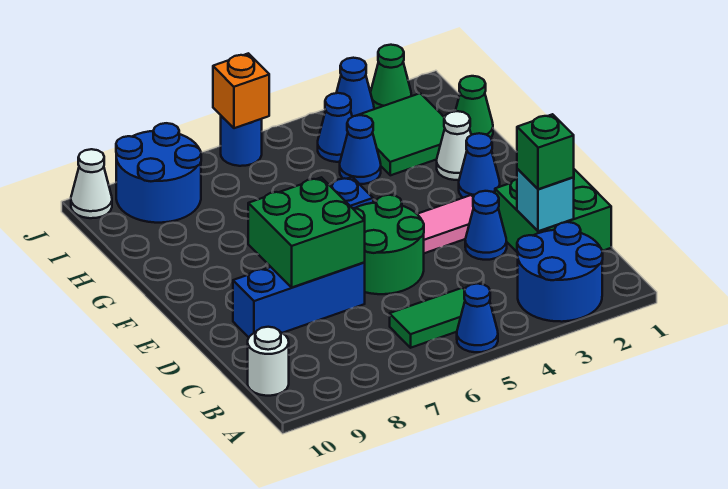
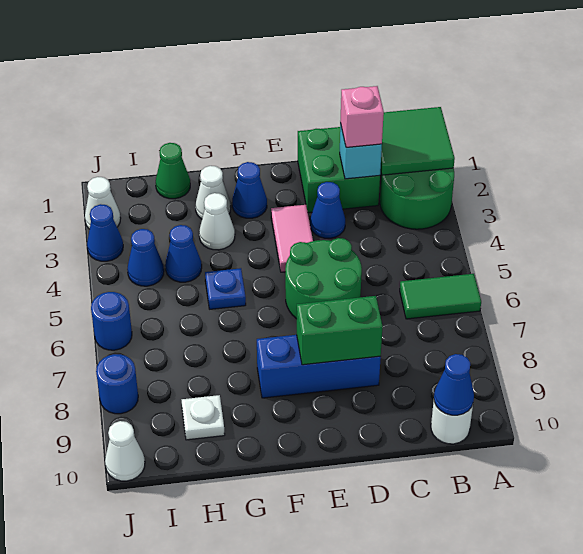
blue round brick A2:B3 level 1 -> green round brick A2:B3 level 1
blue cone A5 level 1 -> blue cone B10 level 2
green tile B5:B6 level 1 -> green tile A6:B6 level 1
green brick C2 level 3 -> pink brick C2 level 3
blue brick D7:D9 level 1 -> blue brick D8:F8 level 1
green brick D7:E8 level 2 -> green brick D8:E8 level 2
none -> white cone G3 level 1
green tile H2:I3 level 1 -> green tile A1:B2 level 2
none -> white plate H9 level 1
blue round brick I8:J9 level 1 -> blue round brick J8 level 1
green cone J2 level 1 -> white cone J2 level 1
orange brick J6 level 2 -> none

